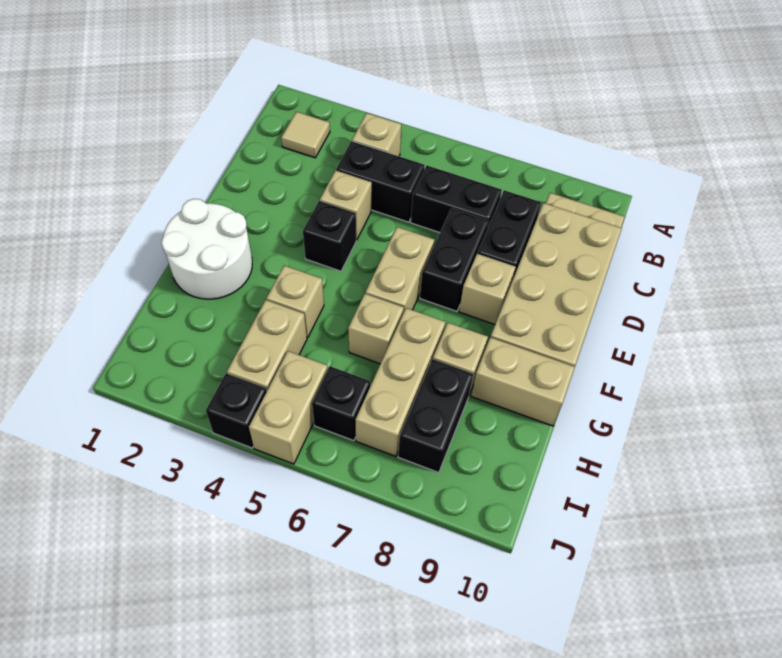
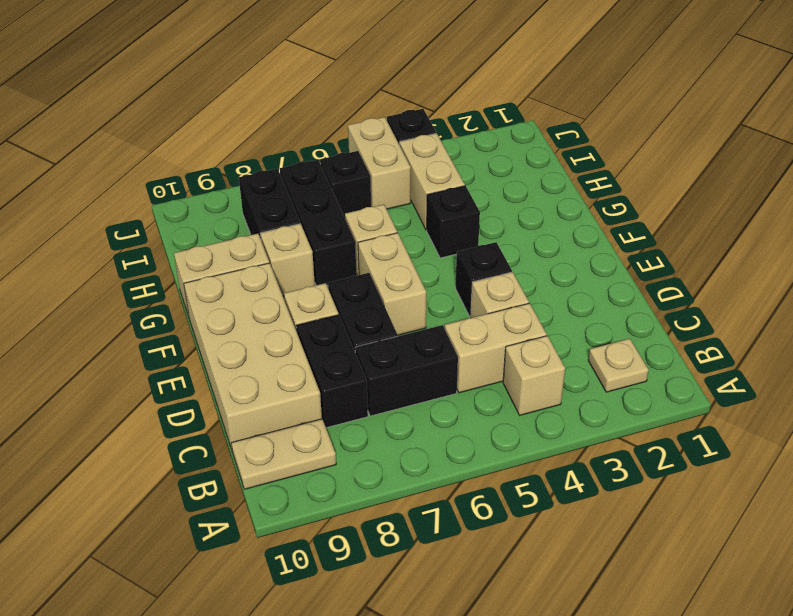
tan tile B2 level 1 -> tan plate B2 level 1
black brick C4:C5 level 1 -> tan brick C4:C5 level 1
white round brick F1:G2 level 1 -> none
tan brick G4 level 1 -> black brick G4 level 1
tan brick G7:I7 level 1 -> black brick G7:I7 level 1

